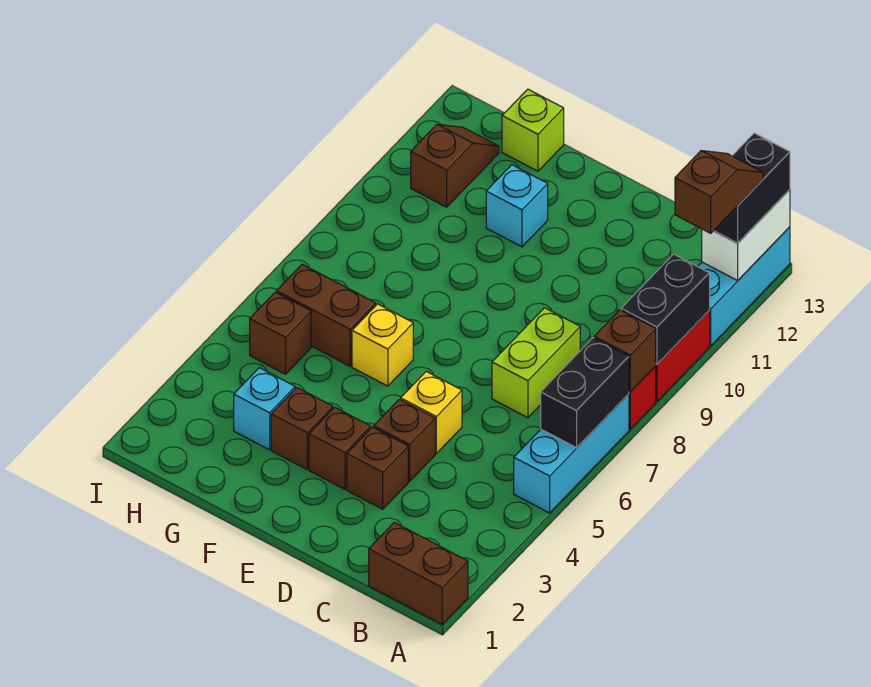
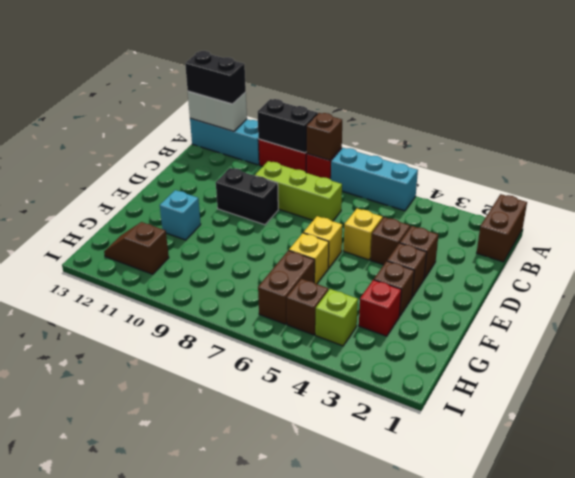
black brick A6:A7 level 2 -> black brick D9:D10 level 1
brown slope A11:A12 level 4 top 11 -> none
lime brick C7:C8 level 1 -> lime brick C7:C9 level 1
none -> yellow brick E6 level 1
cyan brick G3 level 1 -> red brick G3 level 1
lime brick G13 level 1 -> lime brick H4 level 1

